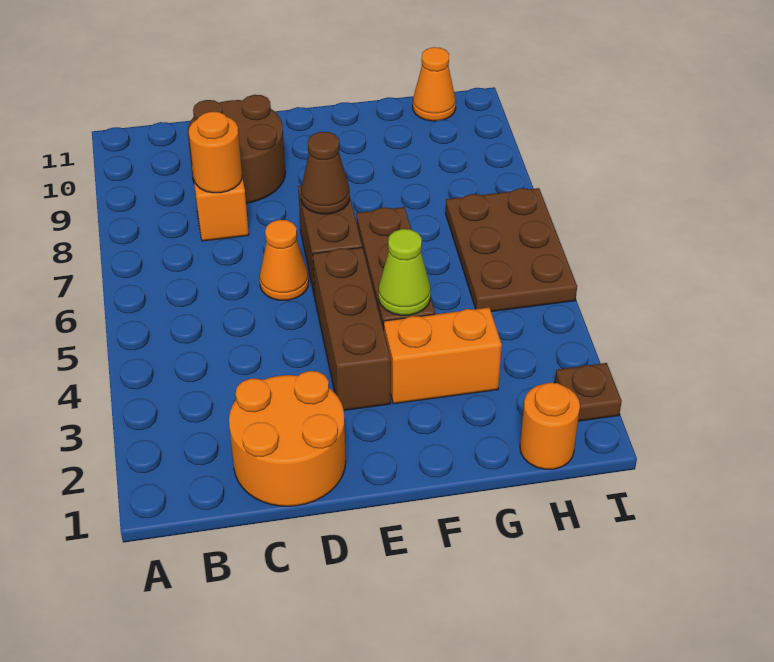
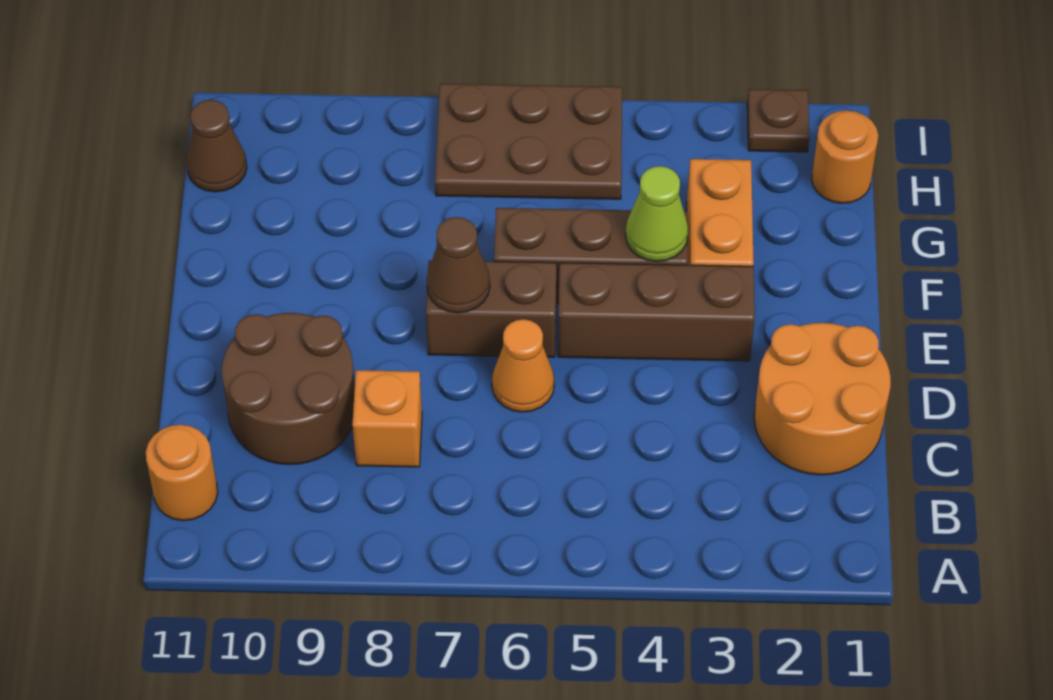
orange round brick C8 level 2 -> orange round brick B11 level 1
orange cone H11 level 1 -> brown cone H11 level 1

